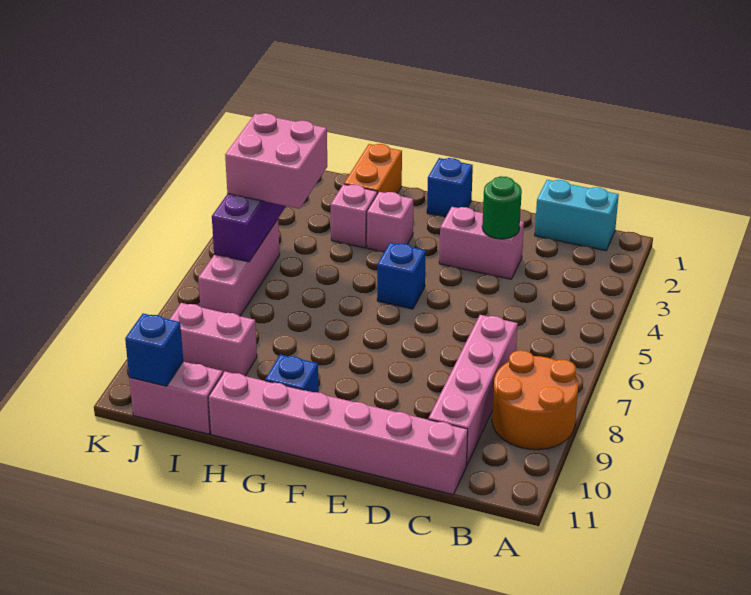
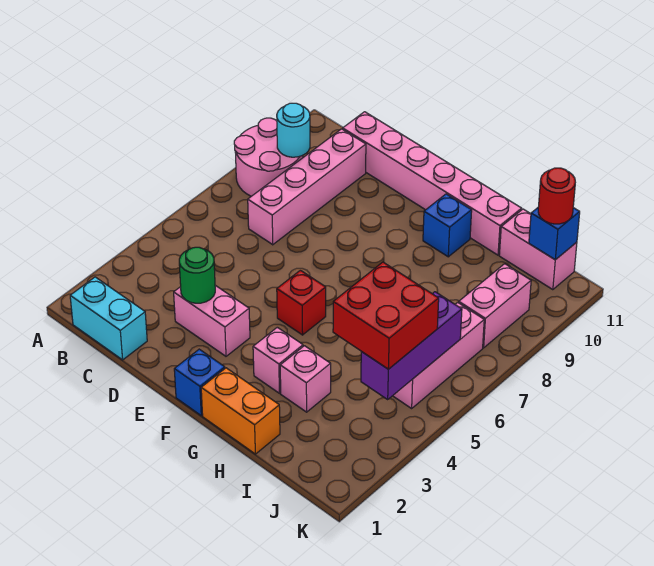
orange round brick A8:B9 level 1 -> pink round brick A8:B9 level 1
none -> cyan round brick B9 level 2
blue brick F5 level 1 -> red brick F5 level 1
orange brick H1:H2 level 1 -> orange brick G1:H1 level 1
pink brick I4:J5 level 3 -> red brick I4:J5 level 3
pink brick I9:J9 level 1 -> pink brick J8:J9 level 1
none -> red round brick J11 level 3

